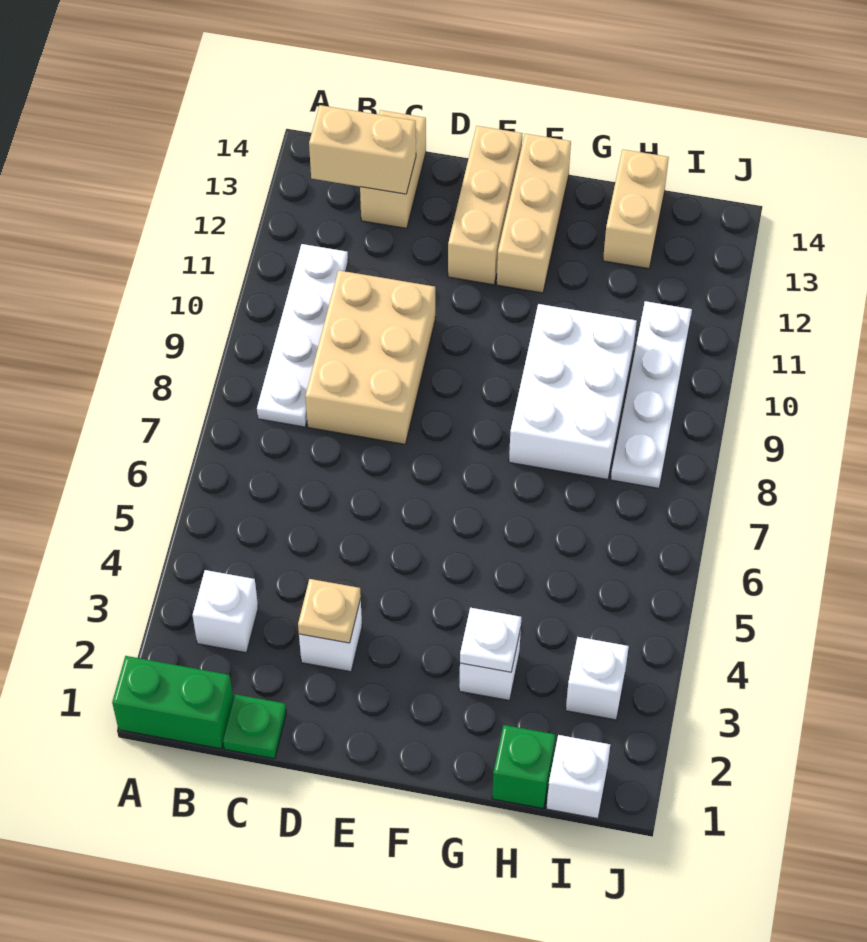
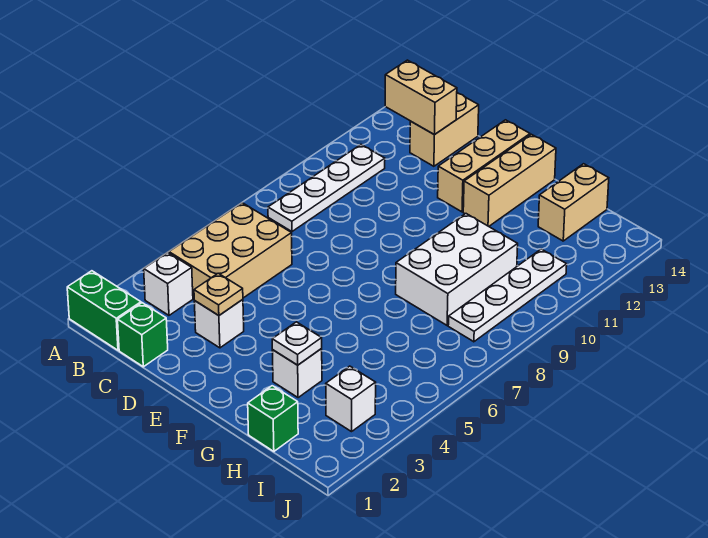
green plate C1 level 1 -> green brick C1 level 1
tan brick C8:D10 level 1 -> tan brick B4:C6 level 1
white brick I1 level 1 -> none

